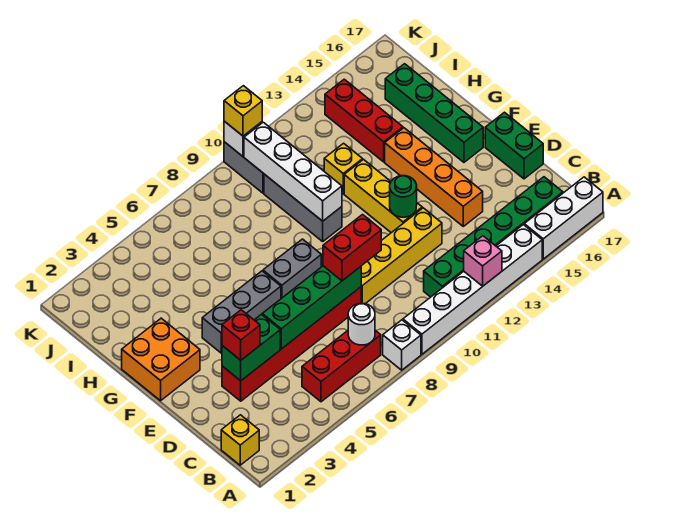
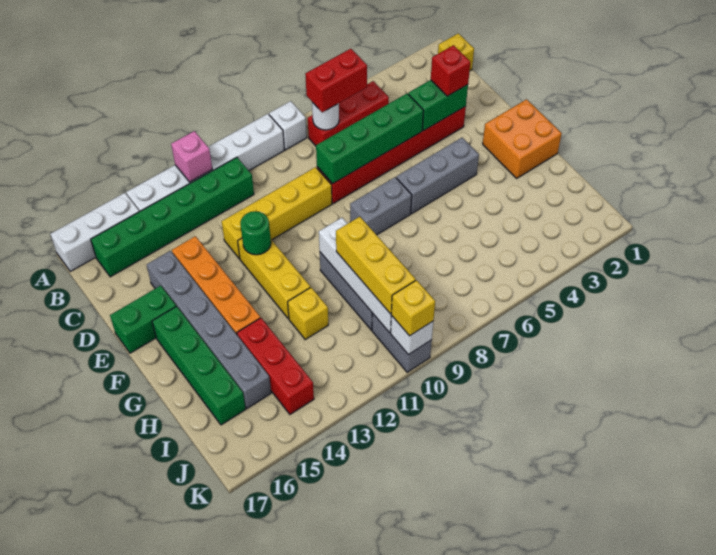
red brick D8:D9 level 3 -> red brick B6:B7 level 3
none -> grey brick D15:I15 level 1
green brick D17:E17 level 1 -> green brick E16:E17 level 1
none -> yellow brick H10:J10 level 3

